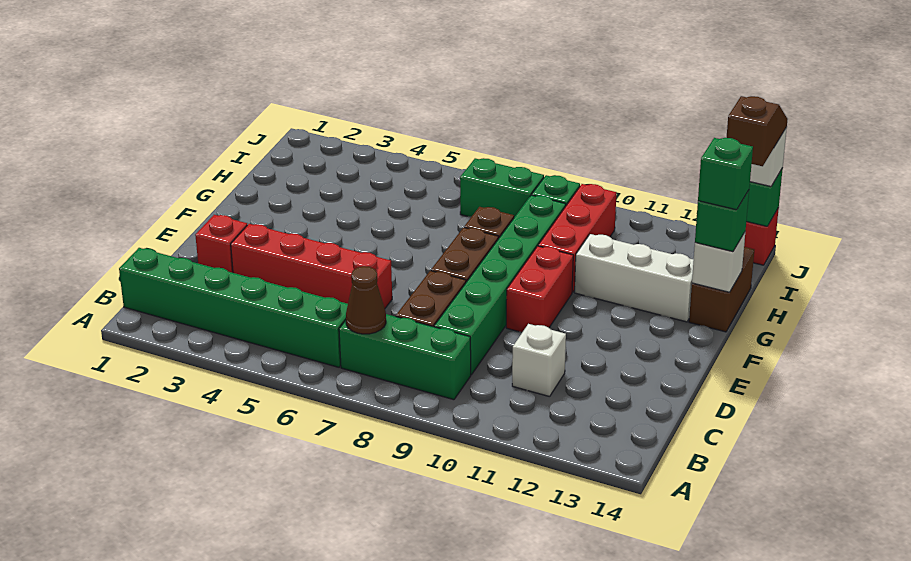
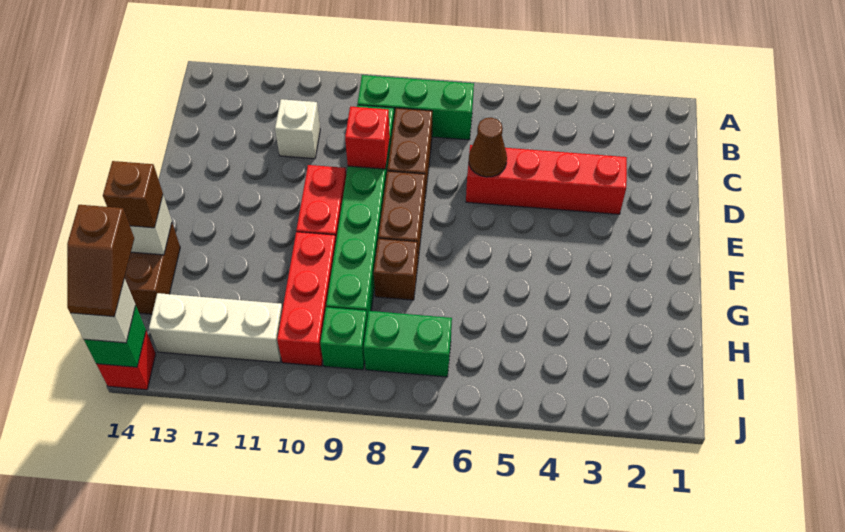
green brick B1:B6 level 1 -> none
brown cone B7 level 2 -> brown cone D6 level 2
red brick D2 level 1 -> red brick D9 level 2
white brick G11:G13 level 1 -> white brick I11:I13 level 1
green brick G14 level 3 -> brown brick G14 level 3
green brick G14 level 4 -> none

